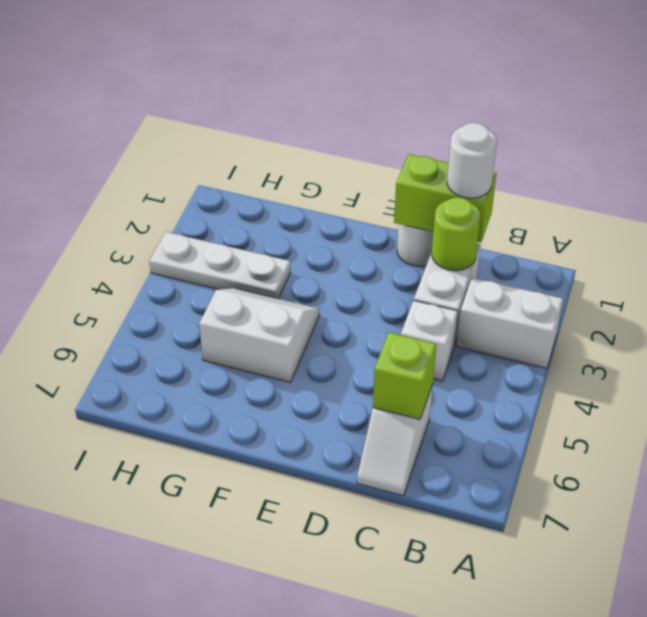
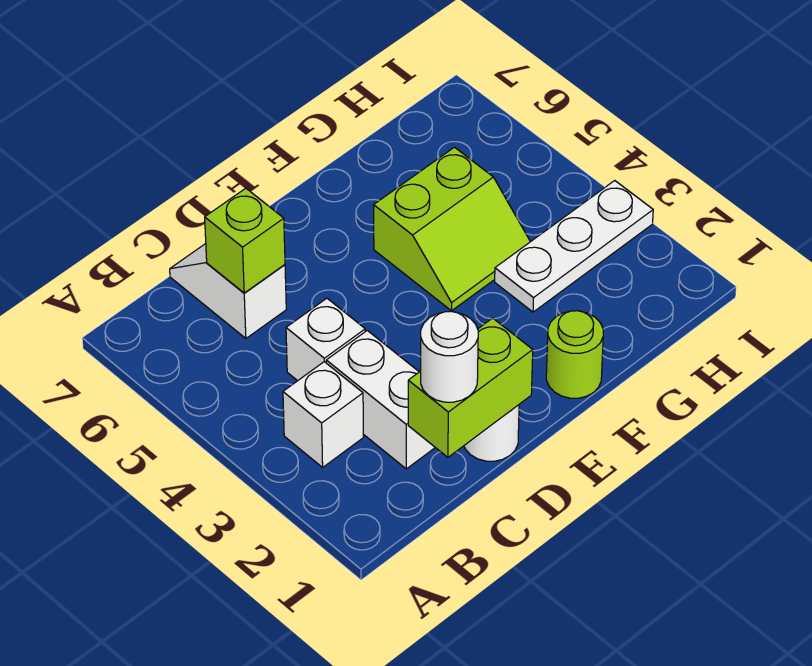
white brick A3:B3 level 1 -> white brick B3 level 1
lime round brick C2 level 2 -> lime round brick F1 level 1
white slope F4:G5 level 1 top 5 -> lime slope F4:G5 level 1 top 5

